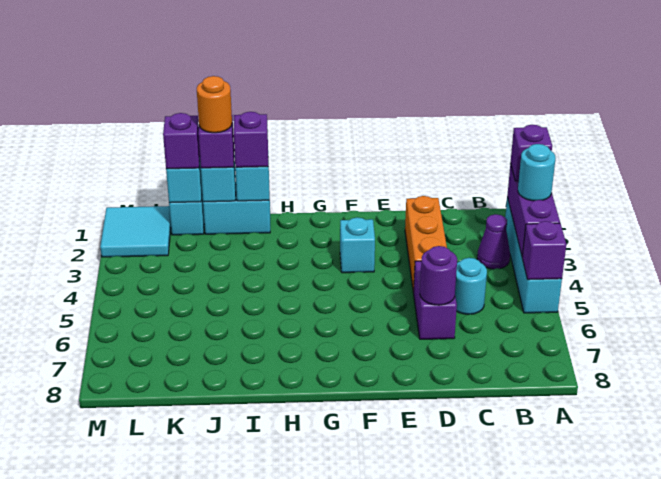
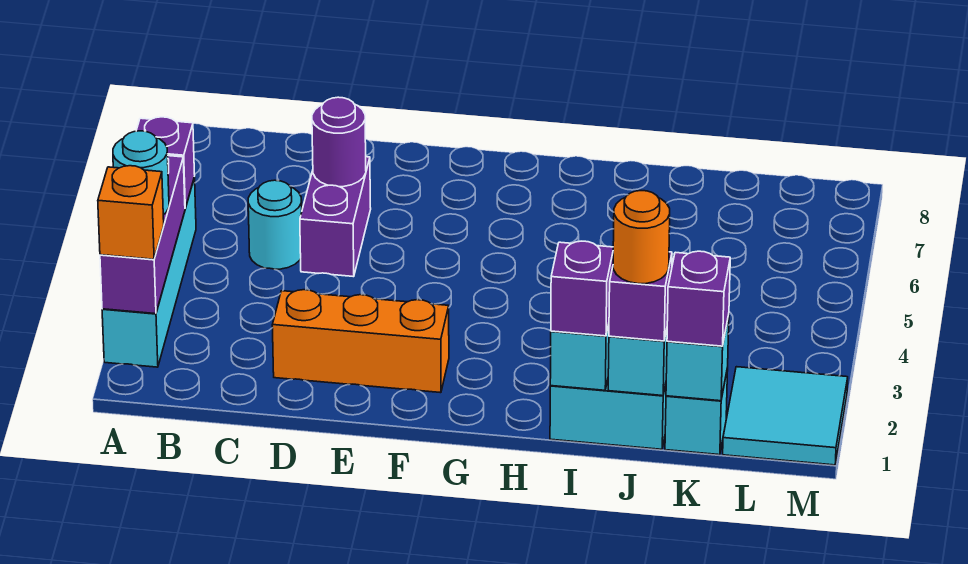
purple brick A2 level 3 -> orange brick A2 level 3
purple cone B3 level 1 -> none
orange brick D2:D4 level 1 -> orange brick D2:F2 level 1
cyan brick F3 level 1 -> none

